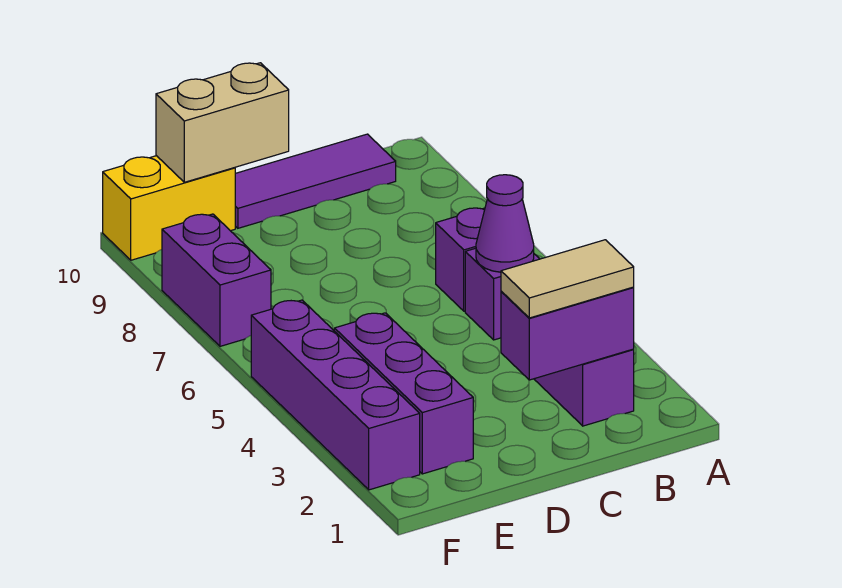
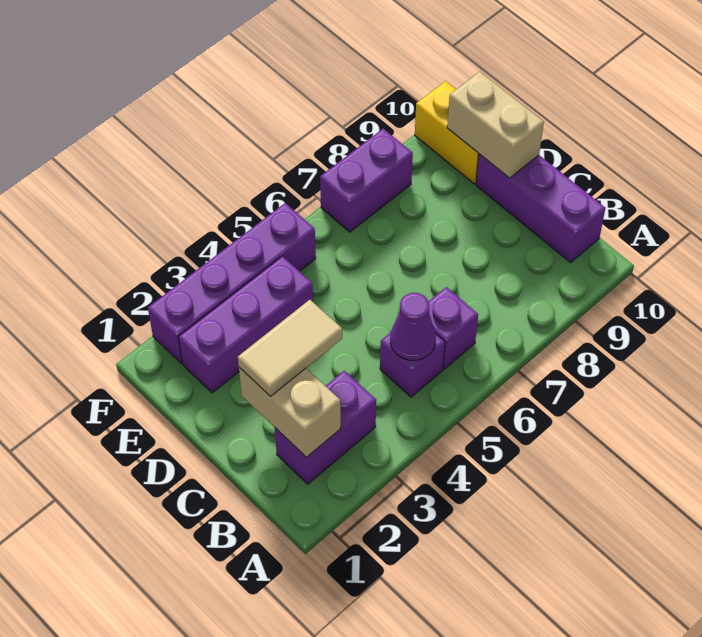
purple brick B2:C2 level 2 -> tan brick B2:C2 level 2
tan tile B2:C2 level 3 -> tan tile C2:C3 level 3
purple tile B10:D10 level 1 -> purple brick B10:D10 level 1

